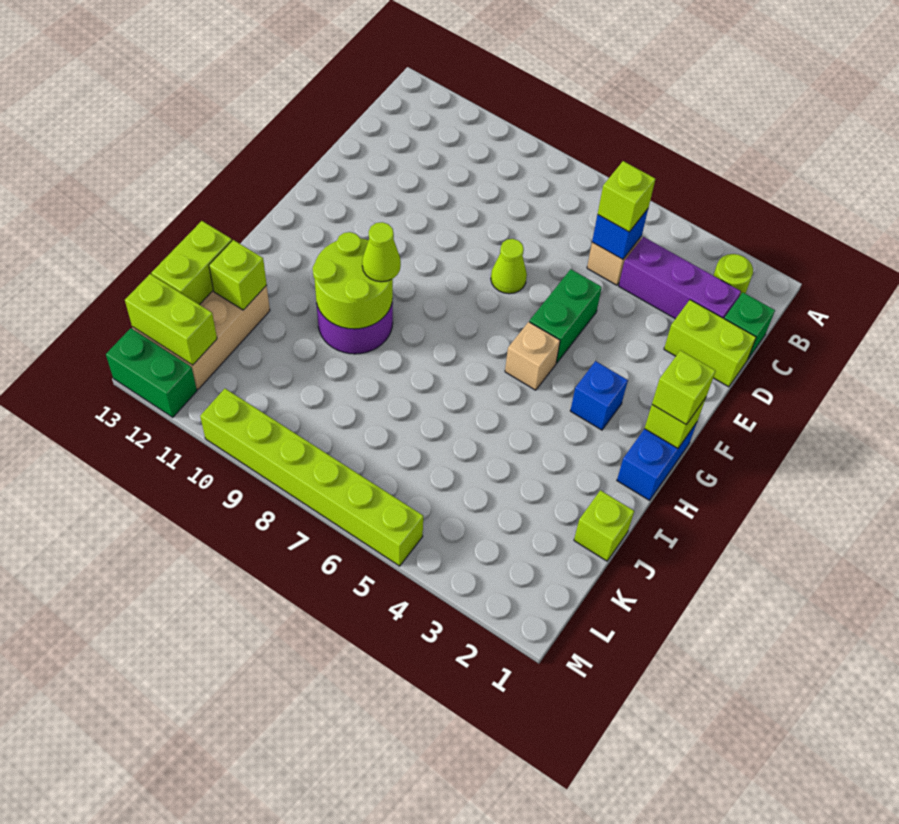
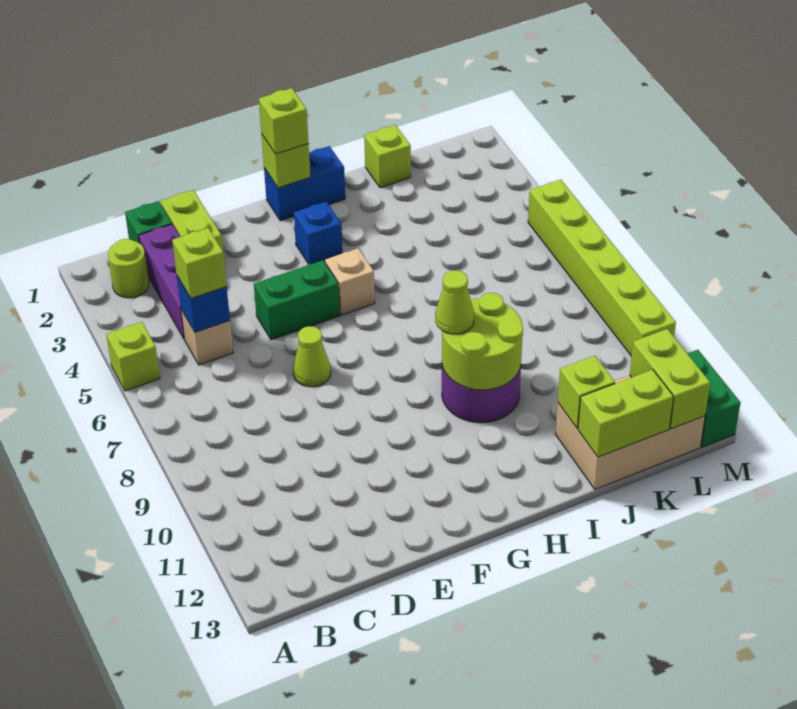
none -> lime brick A5 level 1

